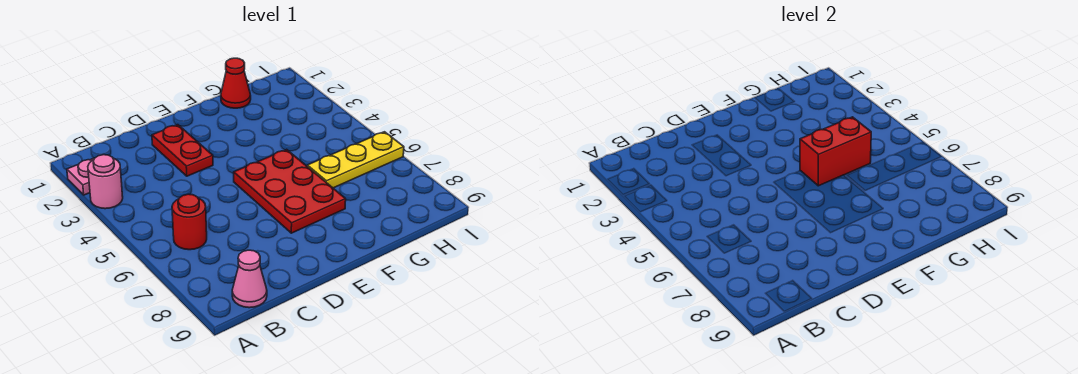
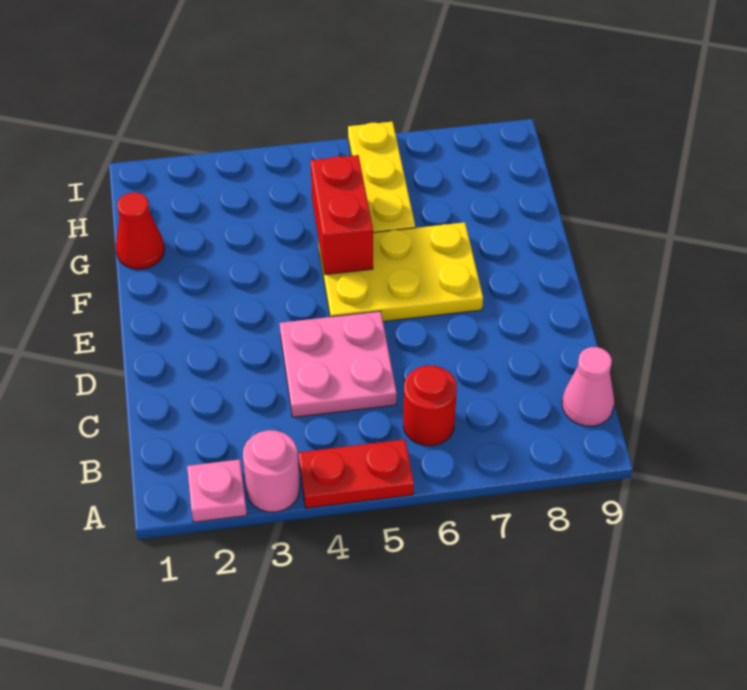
none -> pink plate C4:D5 level 1
red plate D2:D3 level 1 -> red plate A4:A5 level 1
red plate E5:F7 level 1 -> yellow plate E5:F7 level 1

